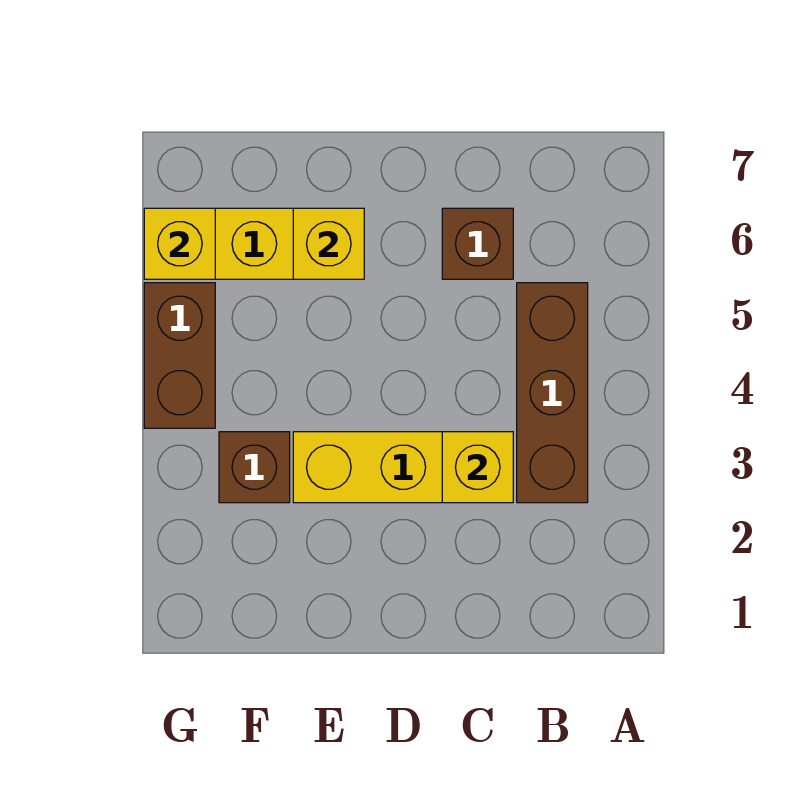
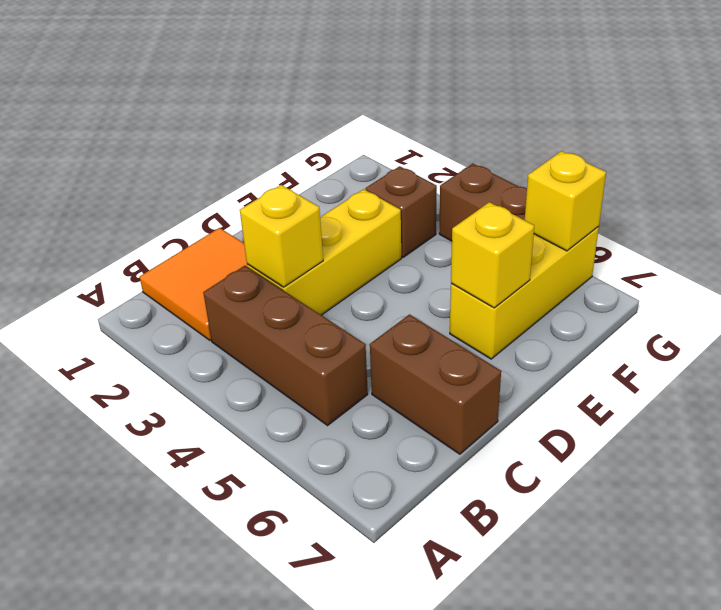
none -> orange tile B1:C2 level 1
brown brick C6 level 1 -> brown brick C6:C7 level 1

